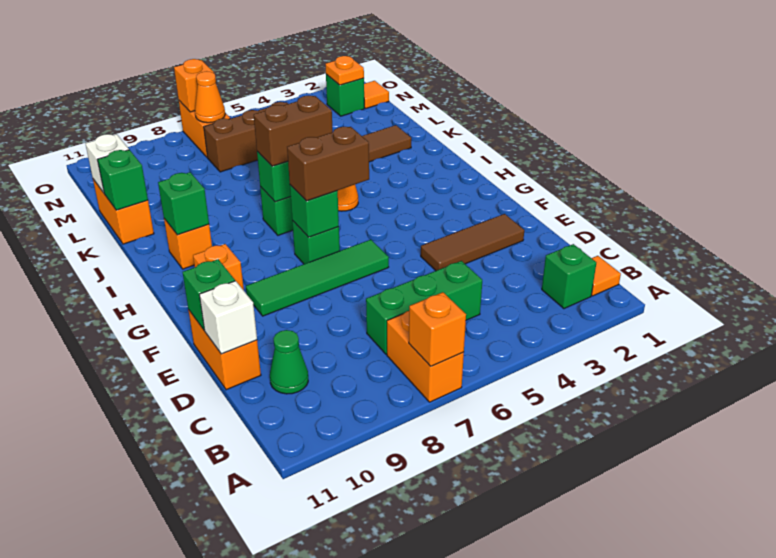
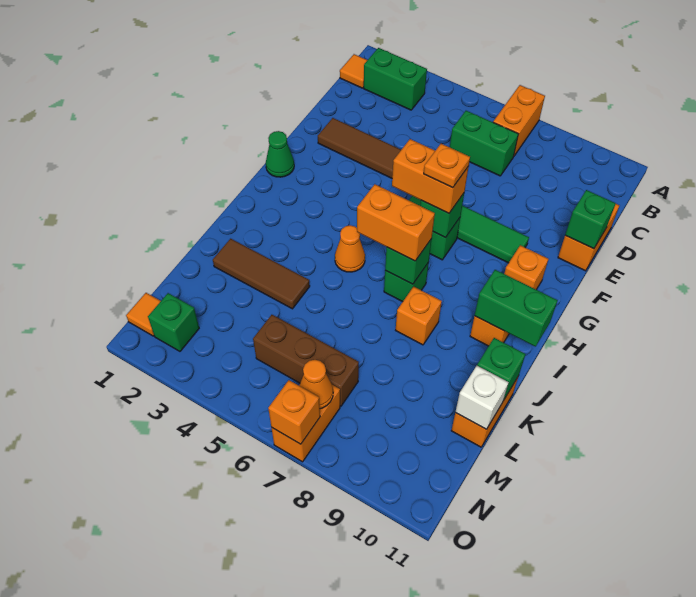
orange brick A7 level 2 -> orange brick J8 level 1
green brick B2 level 1 -> green brick B2:B3 level 1
green brick C5:C7 level 1 -> green brick C6:C7 level 1
green cone C10 level 1 -> green cone G1 level 1
white brick D11 level 2 -> none
brown brick G6:G7 level 3 -> orange brick G6:G7 level 3
brown brick I6:I7 level 3 -> orange brick I6:I7 level 3
green brick I10 level 2 -> green brick I10:I11 level 2
orange plate N2 level 2 -> orange plate G7 level 4

